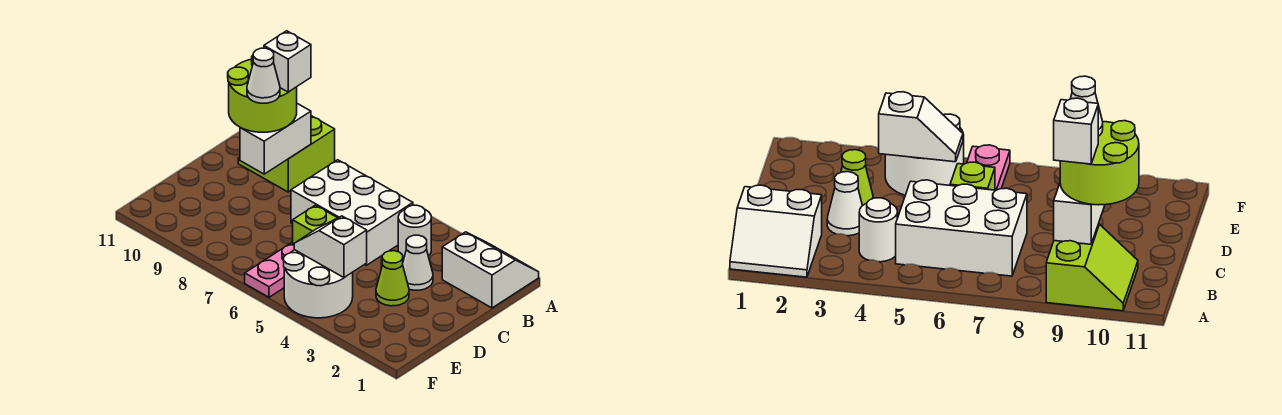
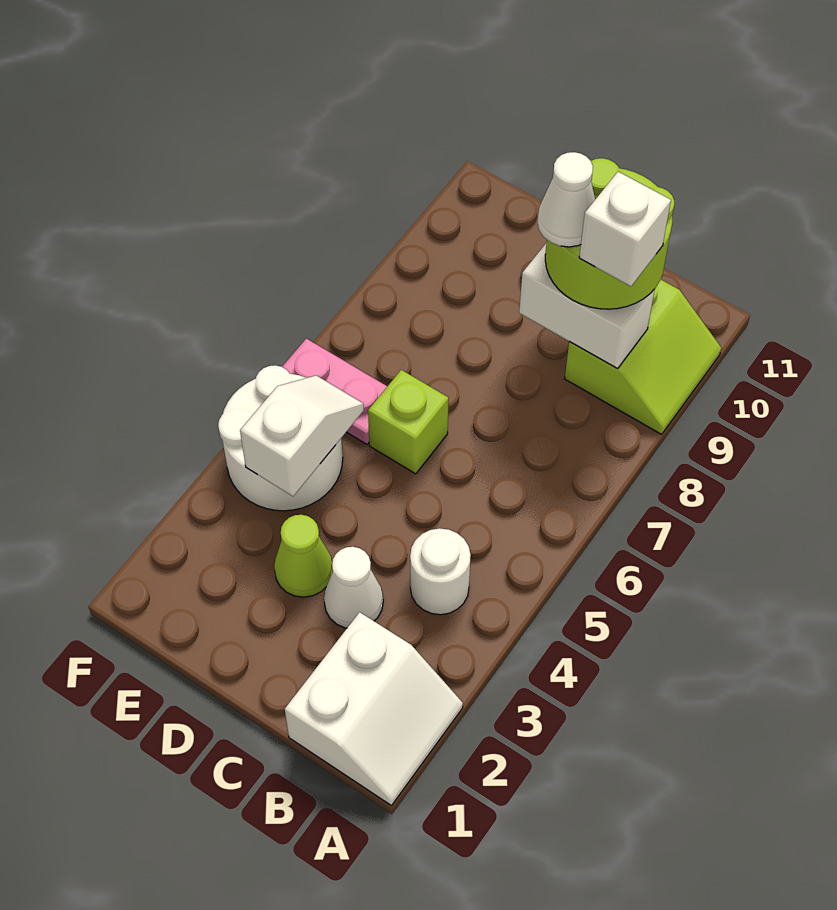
lime slope A9:B10 level 1 top 9 -> lime slope A9:B10 level 1 top B
white brick B5:C7 level 1 -> none

